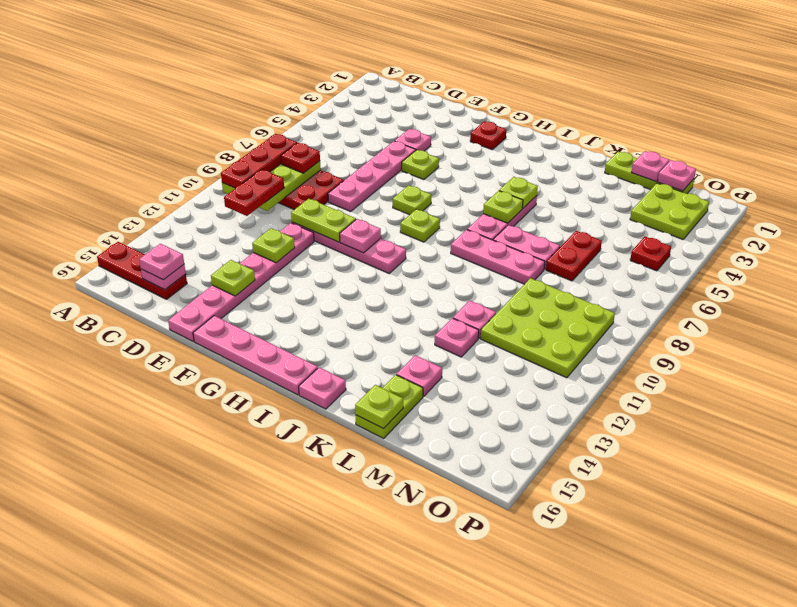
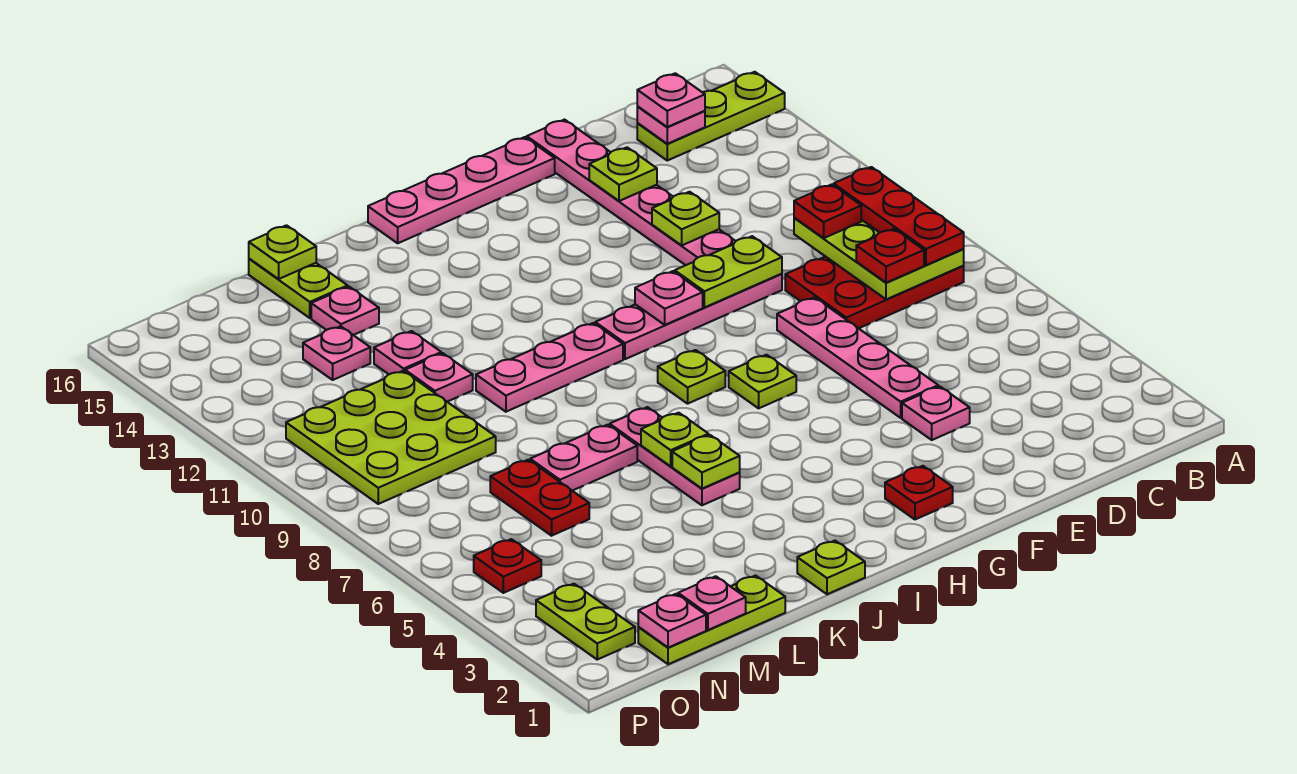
red plate A15:C15 level 1 -> lime plate A15:C15 level 1
red plate C10:C11 level 3 -> red plate C10 level 3
lime plate F5 level 1 -> lime plate J1 level 1
pink plate J8:L8 level 1 -> pink plate I10:K10 level 1
pink plate J16 level 1 -> pink plate M13 level 1
lime plate N2:O3 level 1 -> lime plate O2:O3 level 1

